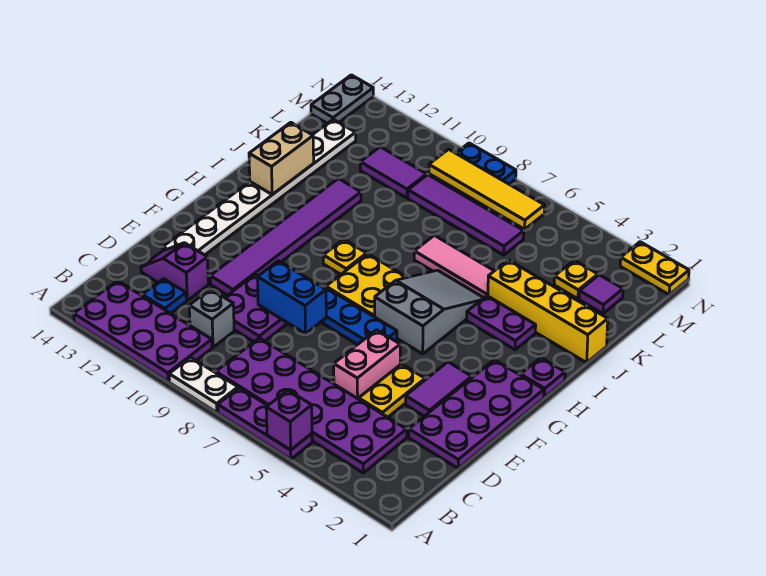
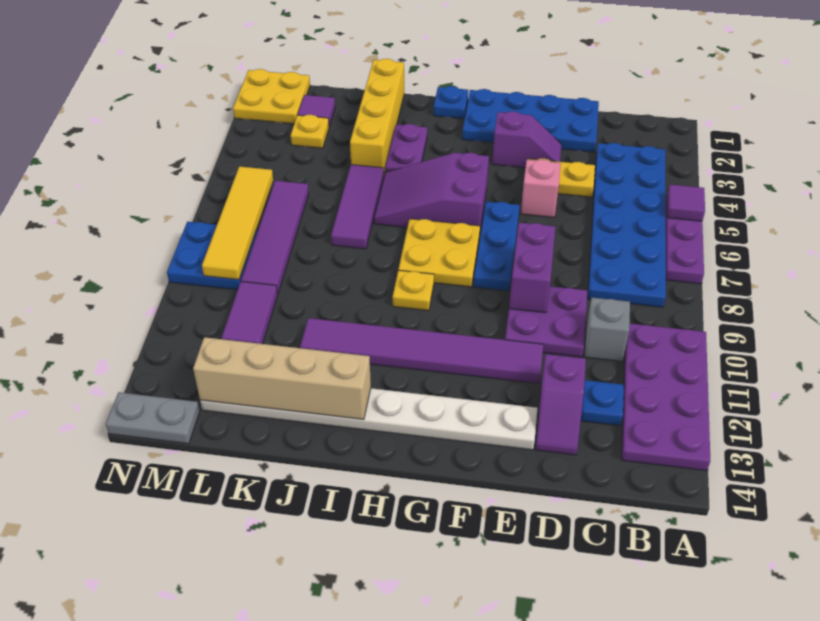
purple brick A5 level 2 -> purple tile A5 level 2
white plate A8:A9 level 1 -> none
purple plate B3:C8 level 1 -> blue plate B3:C8 level 1
purple plate D1:G2 level 1 -> blue plate D1:G2 level 1
pink brick D5:E5 level 1 -> pink brick E5 level 1
purple tile E3:F3 level 1 -> purple slope E3:F3 level 1 top F
blue brick E8:E9 level 2 -> purple brick E8:E9 level 2
grey slope G5:I6 level 1 top G -> purple slope G5:I6 level 1 top G
purple plate H1 level 1 -> blue plate H1 level 1
tan brick I13:J13 level 2 -> tan brick I13:L13 level 2
pink tile J5:J7 level 1 -> purple tile J5:J7 level 1
yellow plate N1:N2 level 1 -> yellow plate M1:N2 level 1

